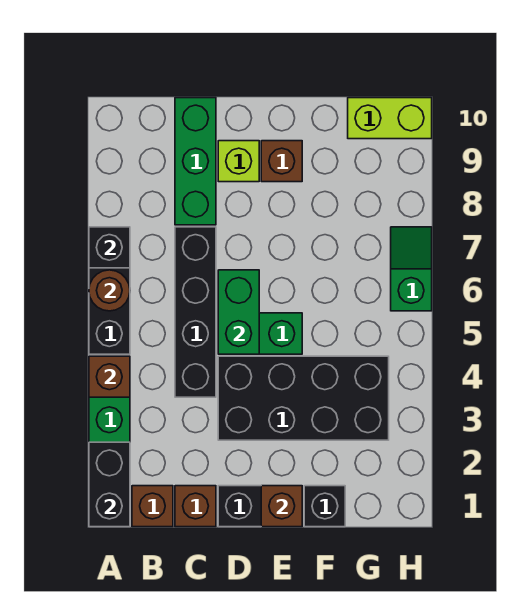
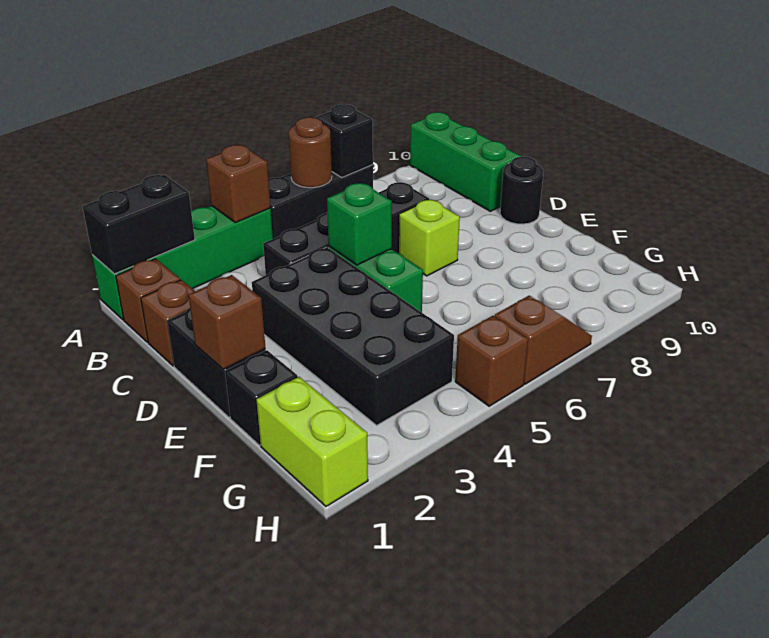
green brick C8:C10 level 1 -> green brick A10:C10 level 1
green brick D5:D6 level 2 -> green brick D5 level 2
lime brick D9 level 1 -> lime brick D7 level 1
none -> black round brick D10 level 1
brown brick E9 level 1 -> brown brick H5 level 1
lime brick G10:H10 level 1 -> lime brick G1:H1 level 1
green slope H6:H7 level 1 top 6 -> brown slope H6:H7 level 1 top 6

